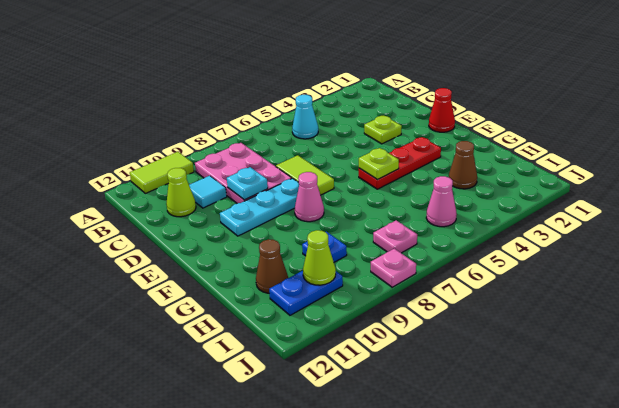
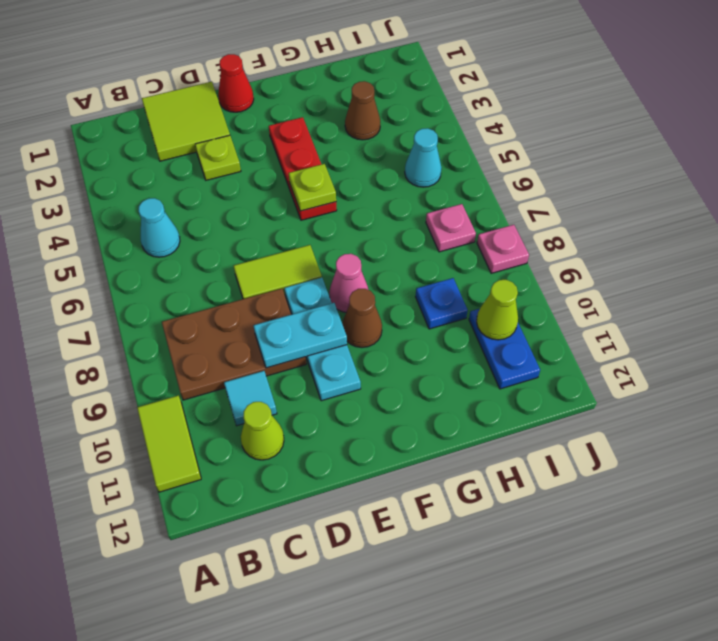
pink plate B8:D9 level 1 -> brown plate B8:D9 level 1
none -> lime tile C1:D2 level 1
cyan plate D9 level 2 -> cyan plate D9:E9 level 2
brown cone H11 level 1 -> brown cone F9 level 1
pink cone I5 level 1 -> cyan cone I5 level 1

